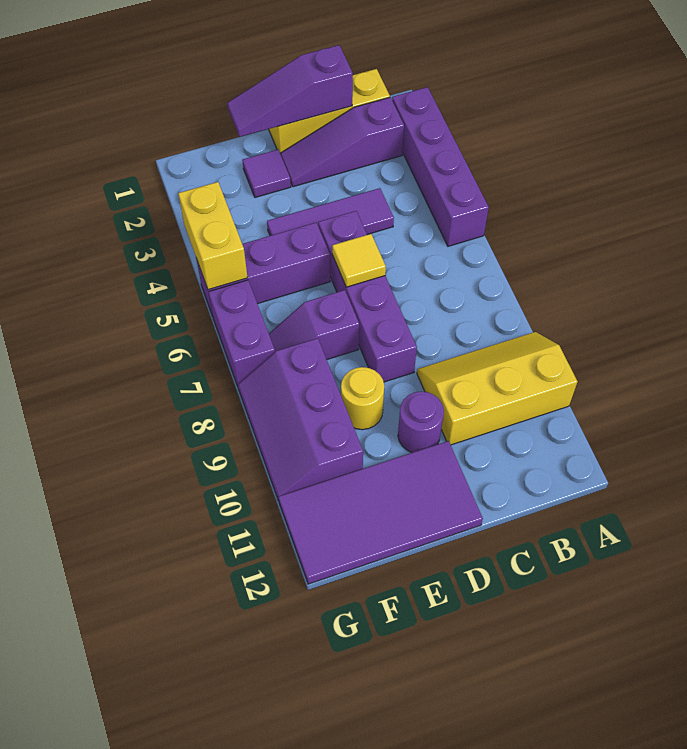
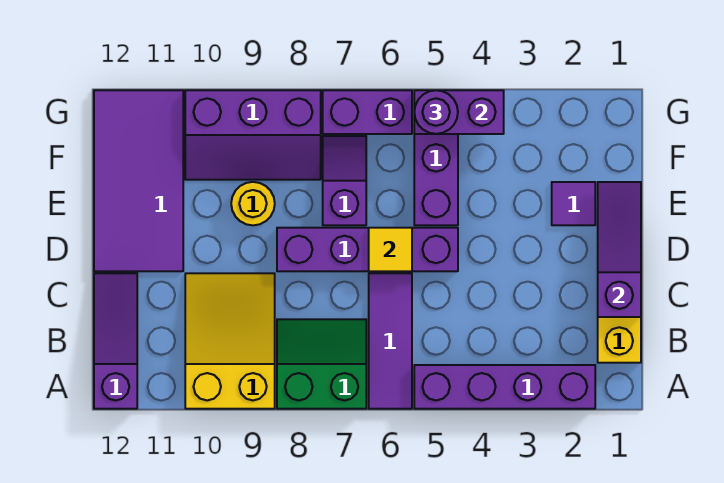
none -> green slope A7:B8 level 1 top A
yellow slope A9:C10 level 1 top 10 -> yellow slope A9:C10 level 1 top A
purple slope B2:D2 level 1 top B -> purple slope A12:C12 level 1 top A
purple tile C4:E4 level 1 -> purple tile A6:C6 level 1
purple round brick D10 level 1 -> purple round brick G5 level 3
purple slope F8:G10 level 1 top F -> purple slope F8:G10 level 1 top G
yellow brick G4:G5 level 2 -> purple brick G4:G5 level 2

